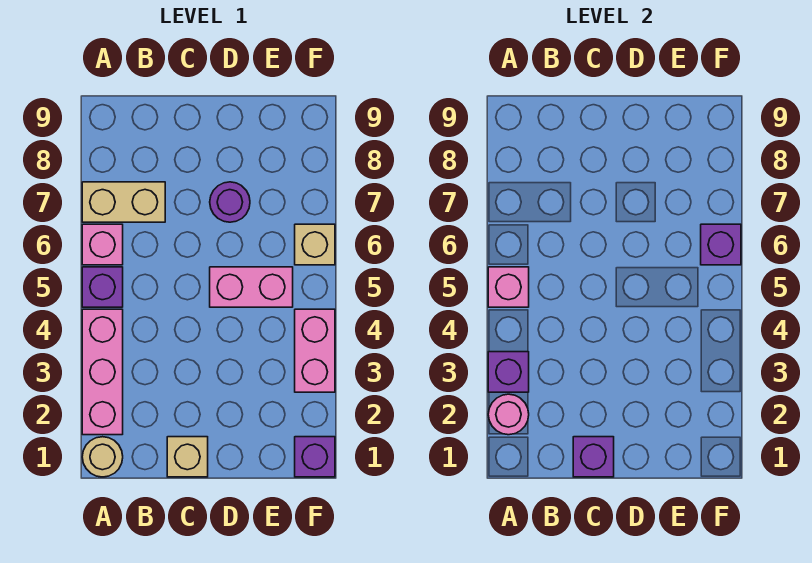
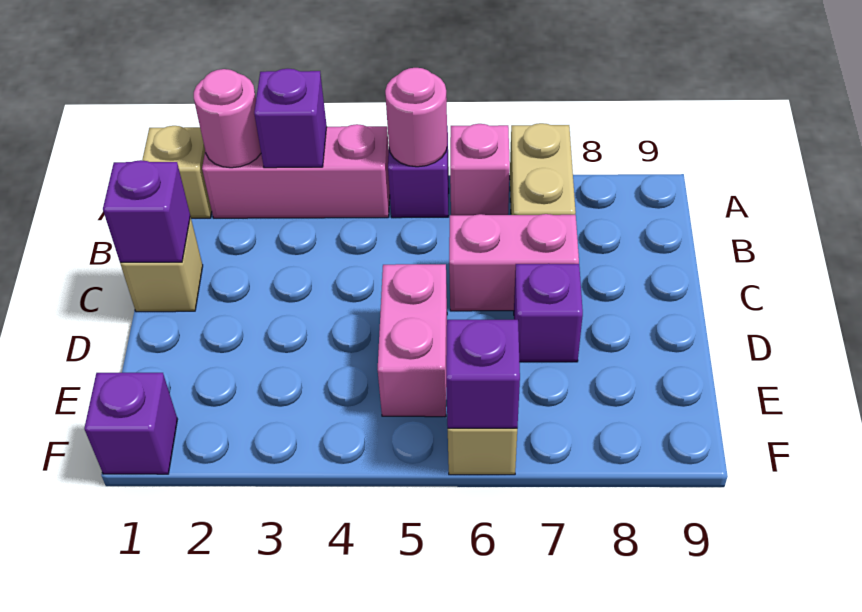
tan round brick A1 level 1 -> tan brick A1 level 1
pink brick A5 level 2 -> pink round brick A5 level 2
purple round brick D7 level 1 -> purple brick D7 level 1
pink brick F3:F4 level 1 -> pink brick C6:C7 level 1

